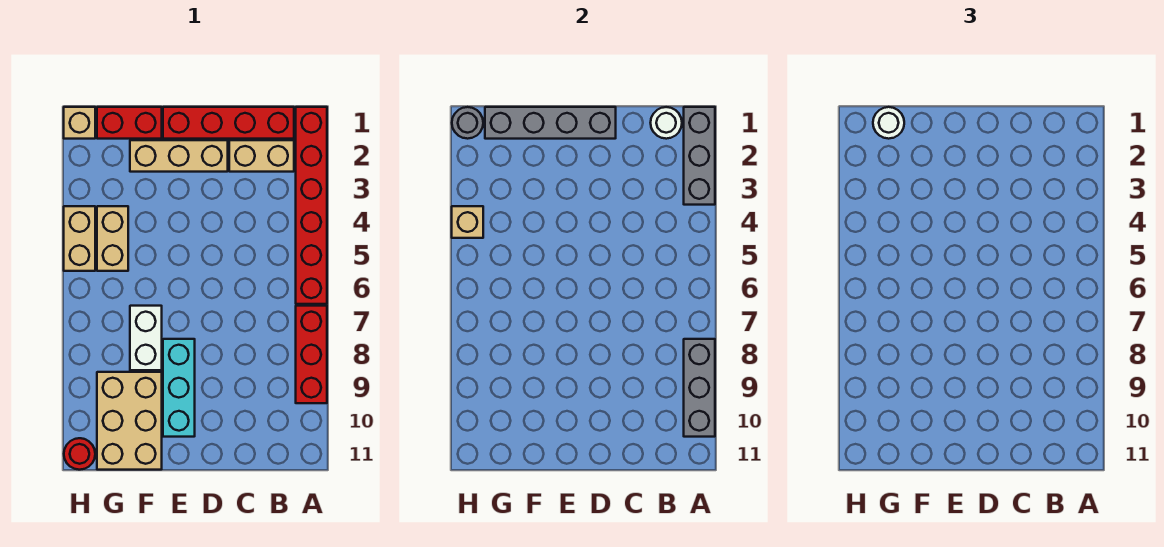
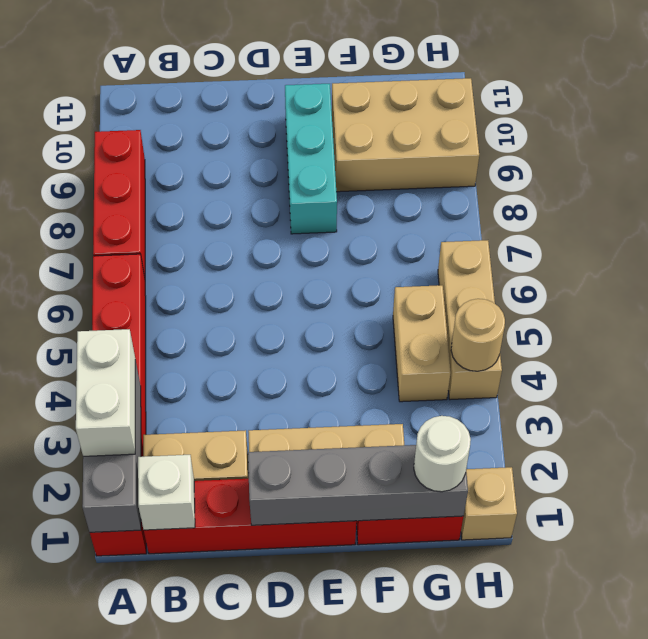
grey brick A8:A10 level 2 -> none
white round brick B1 level 2 -> white brick B1 level 2
white brick F7:F8 level 1 -> white brick A2:A3 level 3
tan brick F9:G11 level 1 -> tan brick F9:H10 level 1
grey round brick H1 level 2 -> none
tan brick H4:H5 level 1 -> tan brick H4:H6 level 1
tan brick H4 level 2 -> tan round brick H4 level 2
red round brick H11 level 1 -> none

